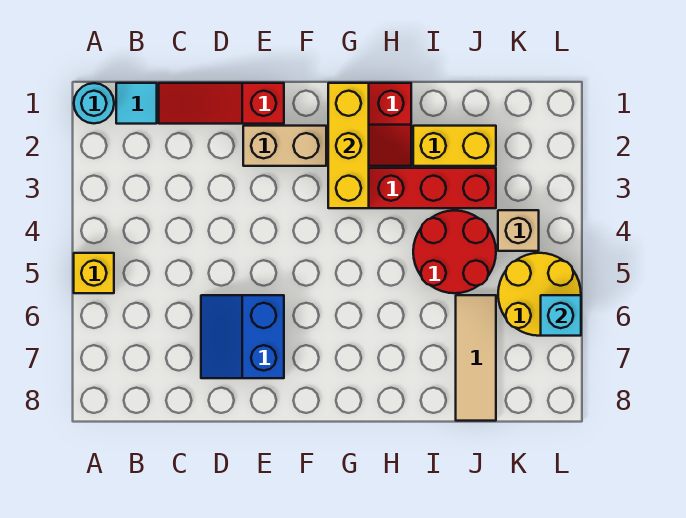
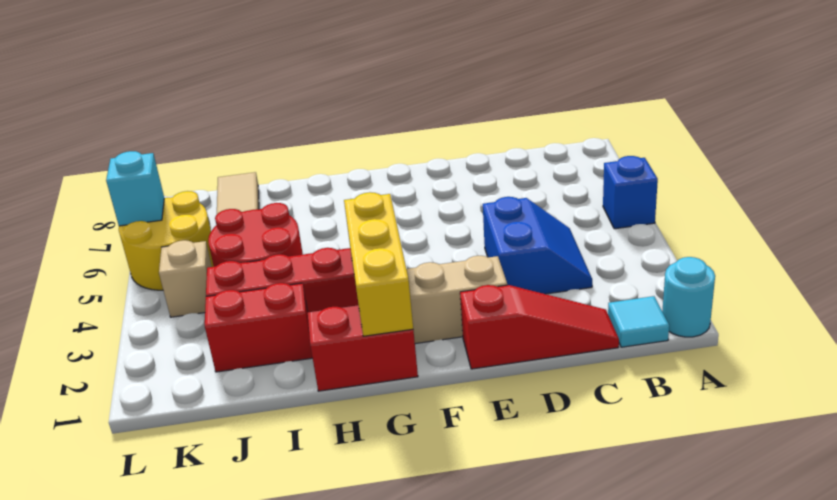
yellow brick A5 level 1 -> blue brick A5 level 1
blue slope D6:E7 level 1 top E -> blue slope C3:D4 level 1 top D
yellow brick I2:J2 level 1 -> red brick I2:J2 level 1

